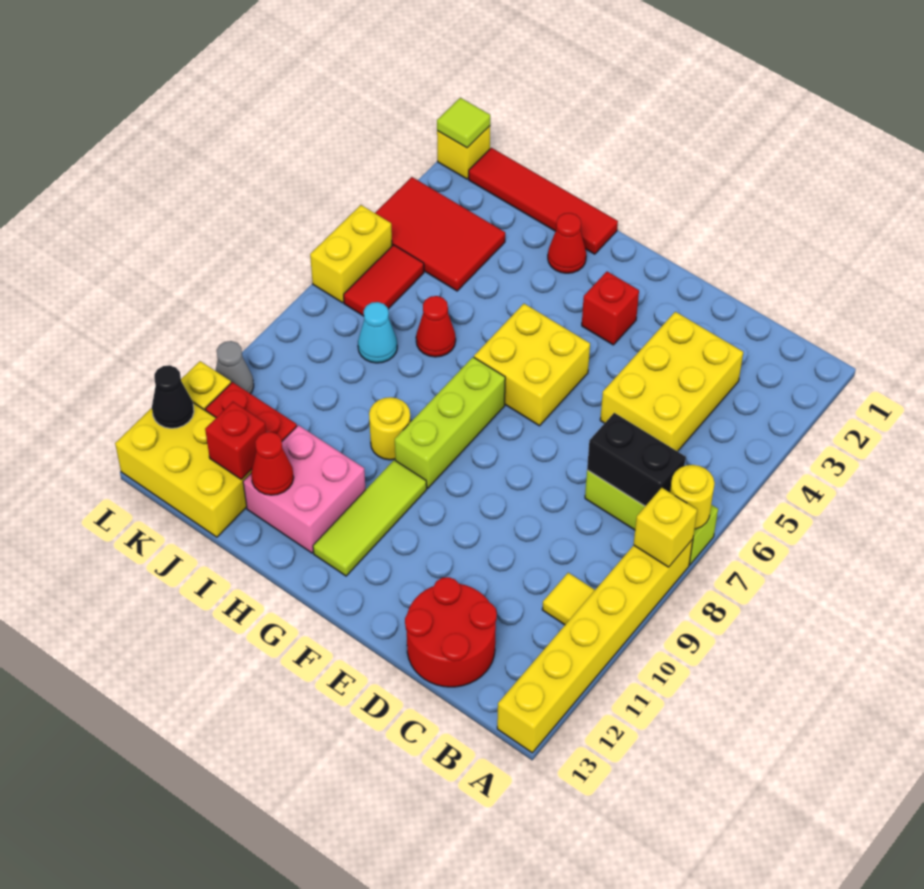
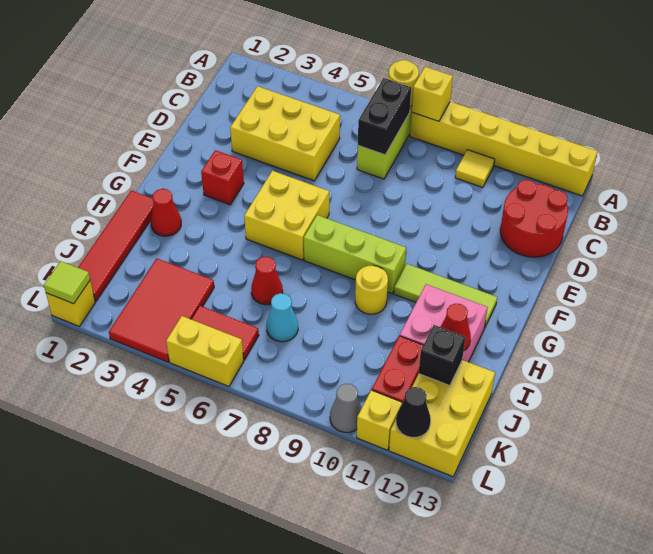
red brick J12 level 2 -> black brick J12 level 2

